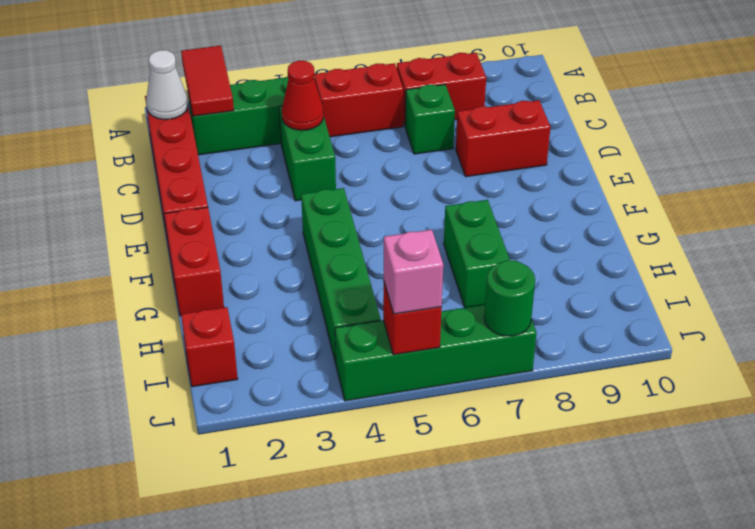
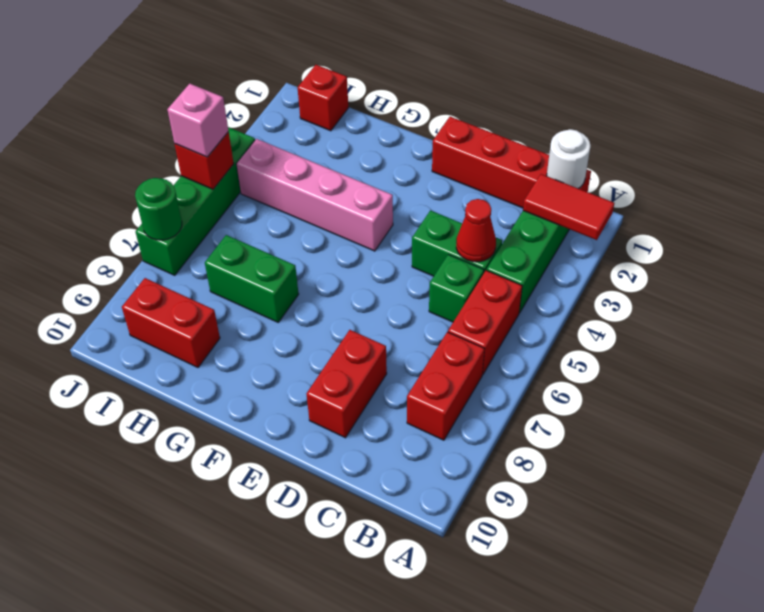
white cone B1 level 2 -> white round brick B1 level 2
green brick C7 level 1 -> green brick C5 level 1
red brick F1:G1 level 1 -> red brick H9:I9 level 1
green brick F4:I4 level 1 -> pink brick F4:I4 level 1

